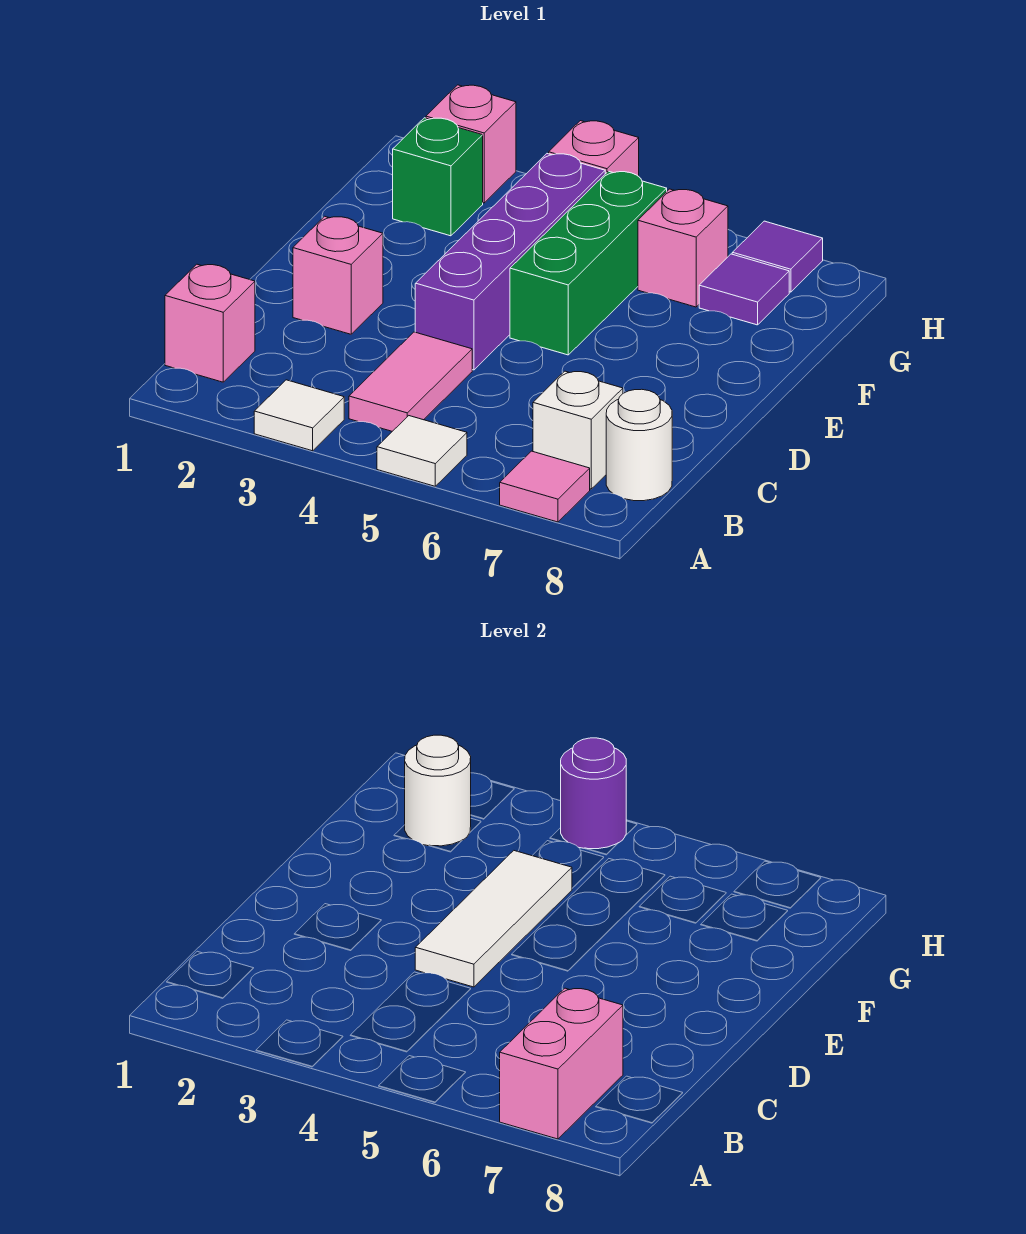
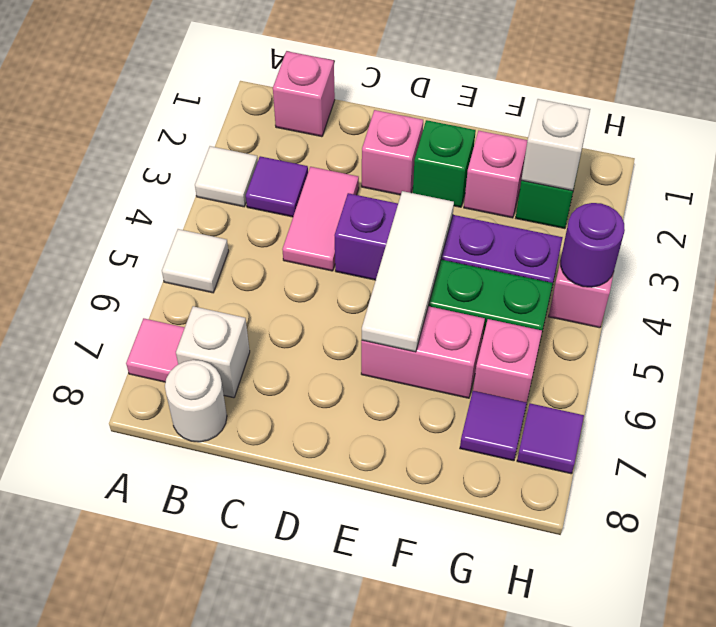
pink brick A7:B7 level 2 -> pink brick E6:F6 level 1
none -> purple tile B3 level 1
pink tile B4:C4 level 1 -> pink tile C3:C4 level 1
white tile D4:F4 level 2 -> white tile E4:E6 level 2
none -> green brick E2 level 1
white round brick G2 level 2 -> white brick G2 level 2
pink brick H2 level 1 -> pink brick F2 level 1

